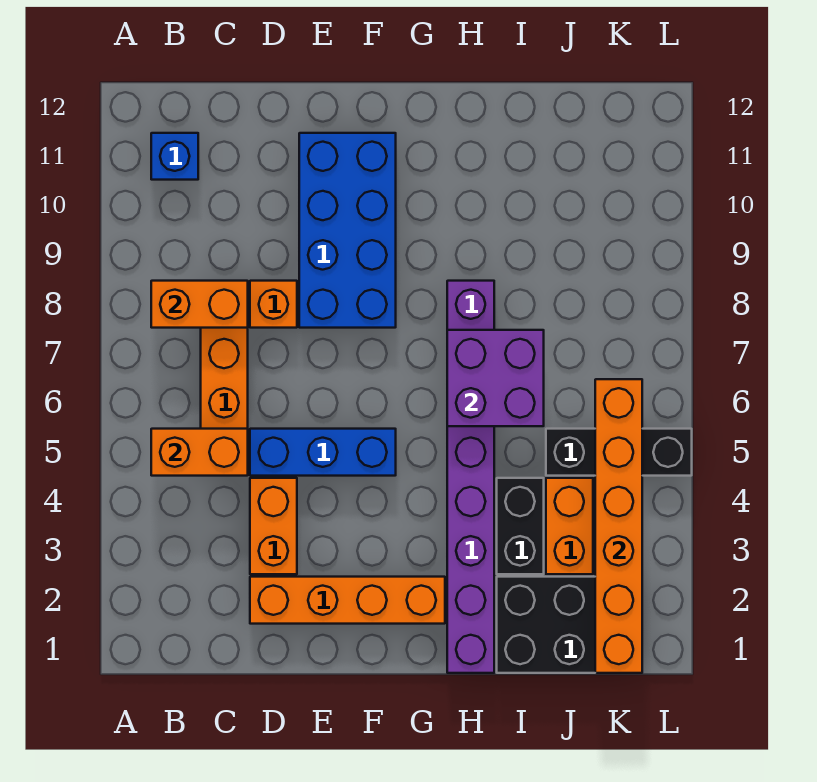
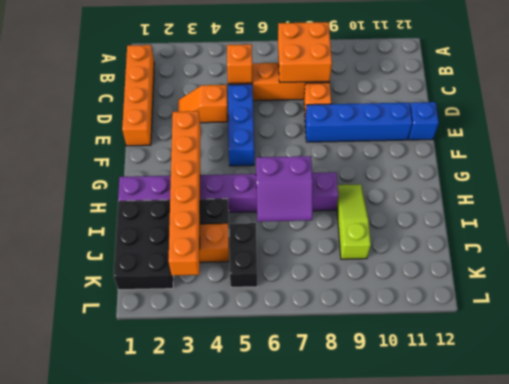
orange brick B5:C5 level 2 -> orange brick C5 level 2
orange brick B8:C8 level 2 -> orange brick B7:C8 level 2
blue brick B11 level 1 -> blue brick E12 level 1
orange brick D2:G2 level 1 -> orange brick B1:E1 level 1
orange brick D3:D4 level 1 -> orange slope D3:D4 level 1 top 4
blue brick E8:F11 level 1 -> blue brick E8:E11 level 1
purple brick H6:I7 level 2 -> purple slope H6:I7 level 2 top H
none -> lime slope H9:J9 level 1 top J
black brick J5:L5 level 1 -> black brick J5:K5 level 1
orange brick K1:K6 level 2 -> orange brick F3:K3 level 2

